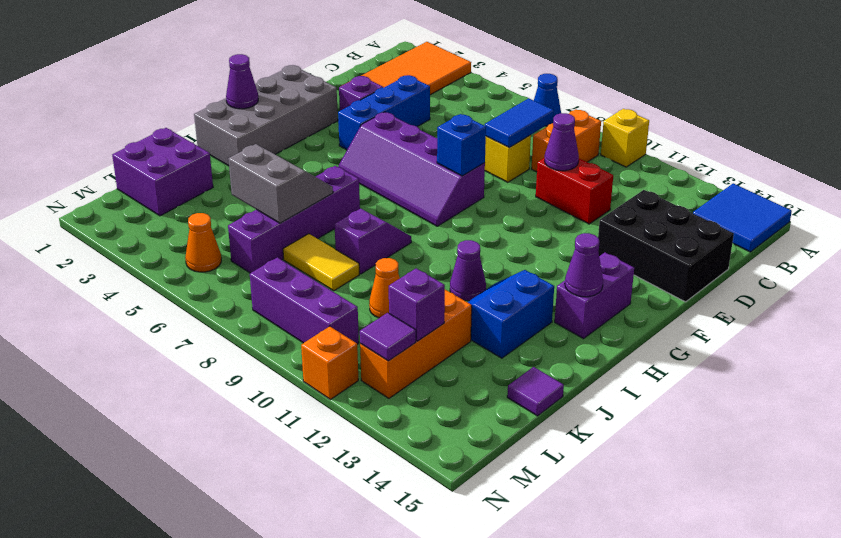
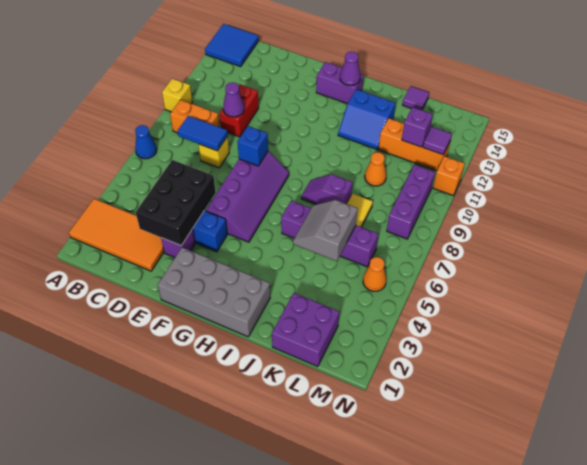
black brick D13:E15 level 1 -> black brick D3:E5 level 2
purple cone H1 level 2 -> none
purple cone I11 level 1 -> none

